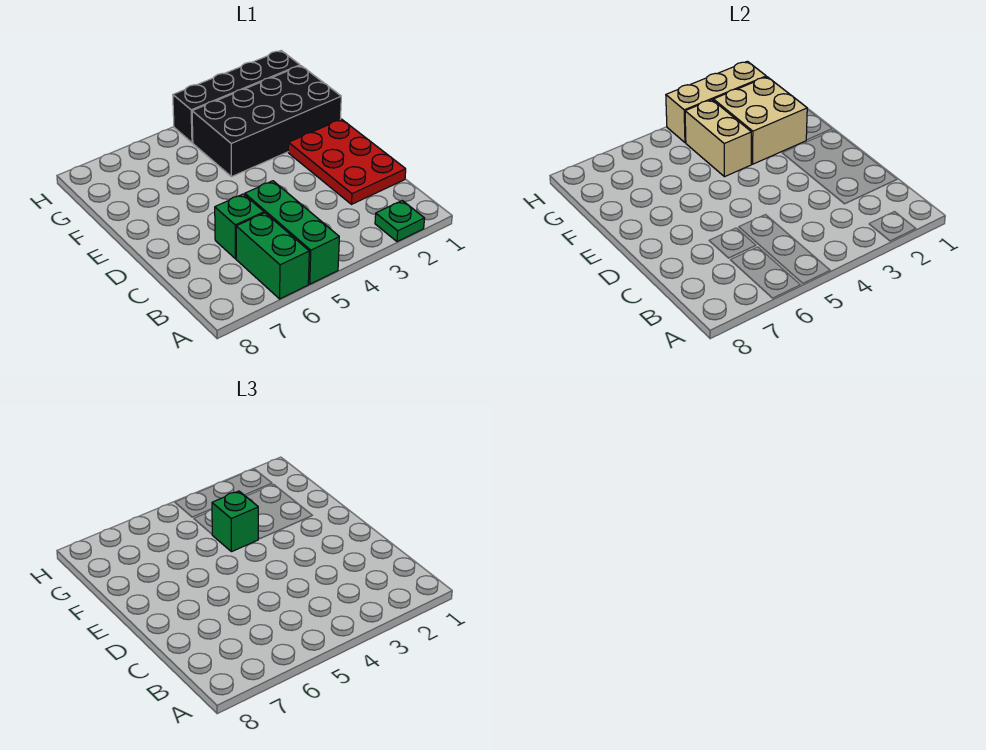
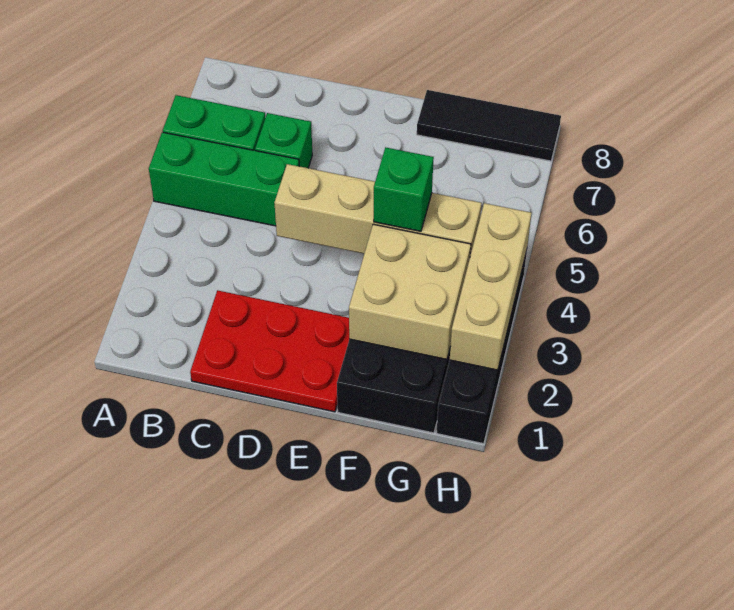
green plate A2 level 1 -> none
tan brick F4:G4 level 2 -> tan brick D4:G4 level 2
none -> black tile F8:H8 level 1

